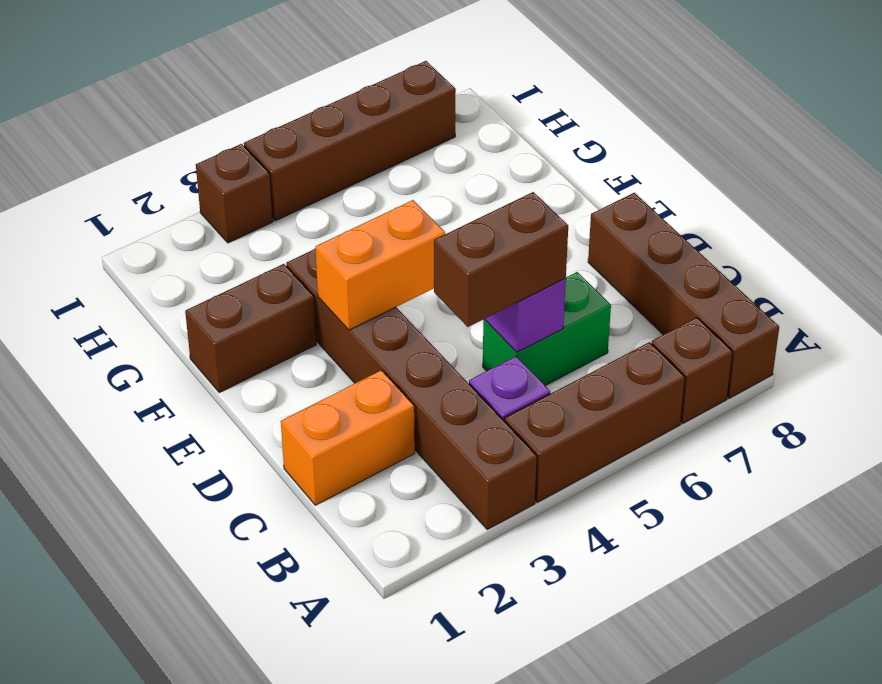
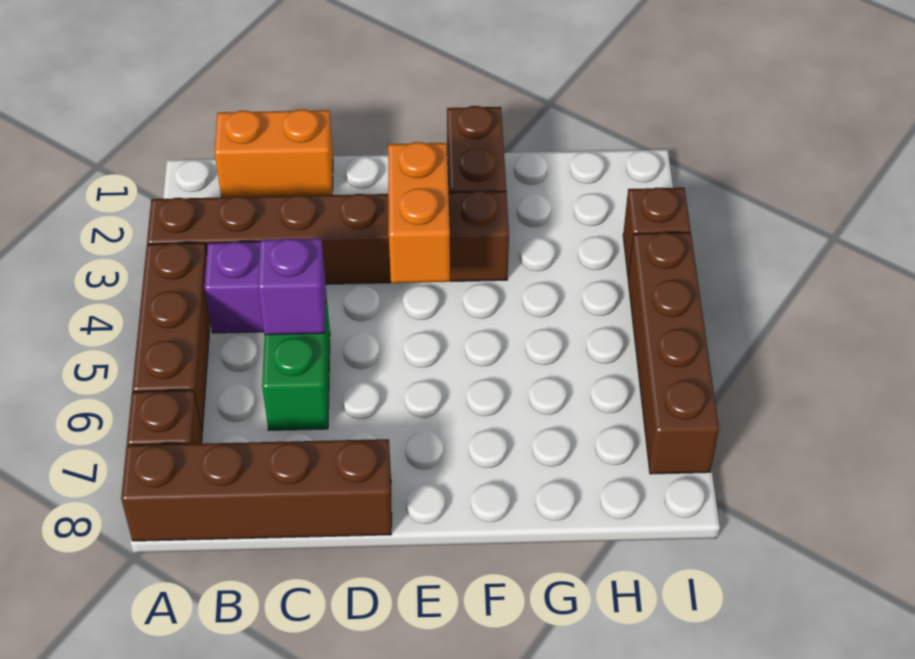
orange brick C1:C2 level 1 -> orange brick B1:C1 level 1
brown brick C4:C5 level 3 -> none

